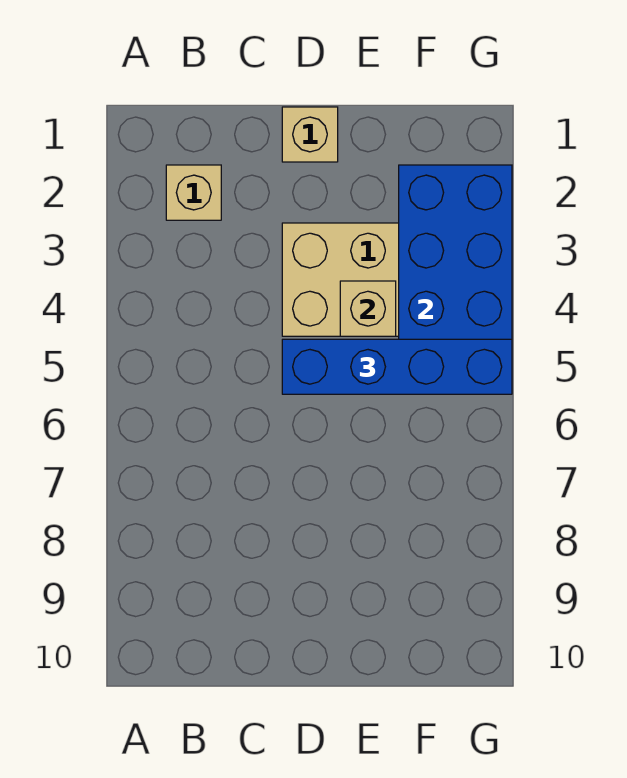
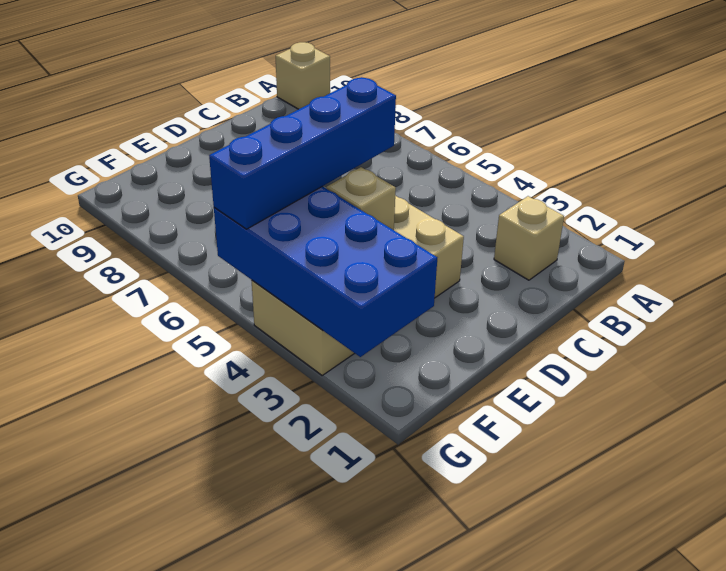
tan brick D1 level 1 -> tan brick A10 level 1

